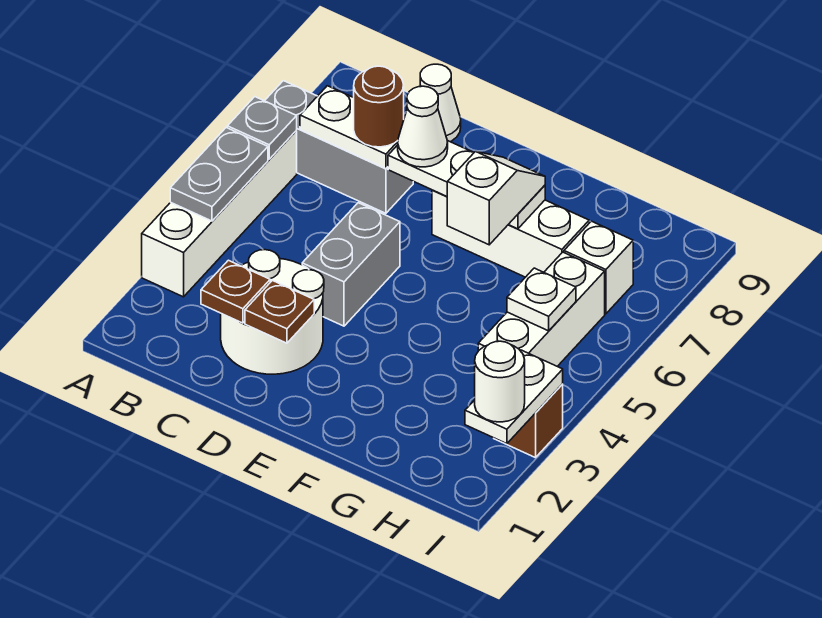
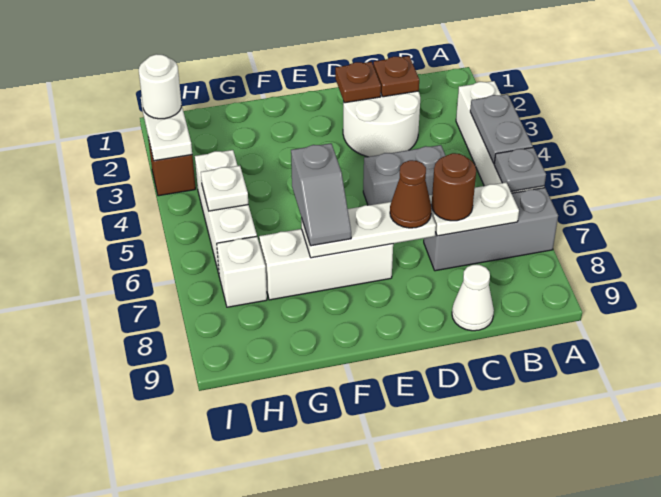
grey brick D4:D5 level 1 -> grey brick C5:D5 level 1
white cone D7 level 3 -> brown cone D7 level 3
white slope F6:F7 level 3 top 6 -> grey slope F6:F7 level 3 top 6

